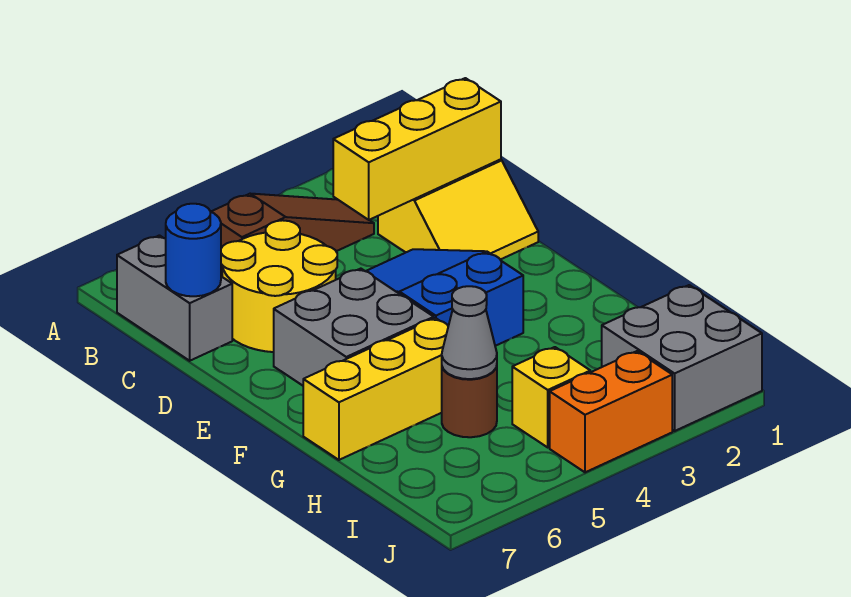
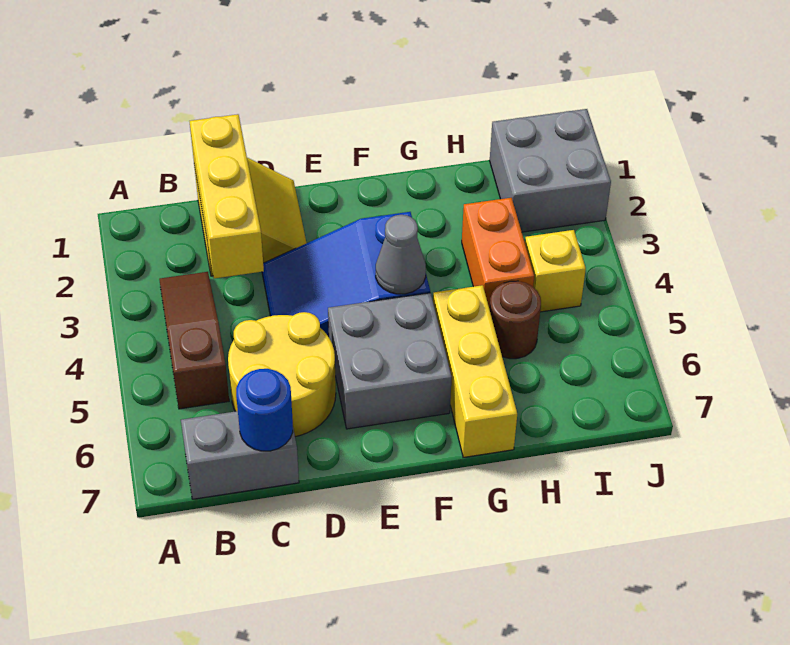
grey cone H5 level 2 -> grey cone F4 level 2
orange brick J3:J4 level 1 -> orange brick H3:H4 level 1

